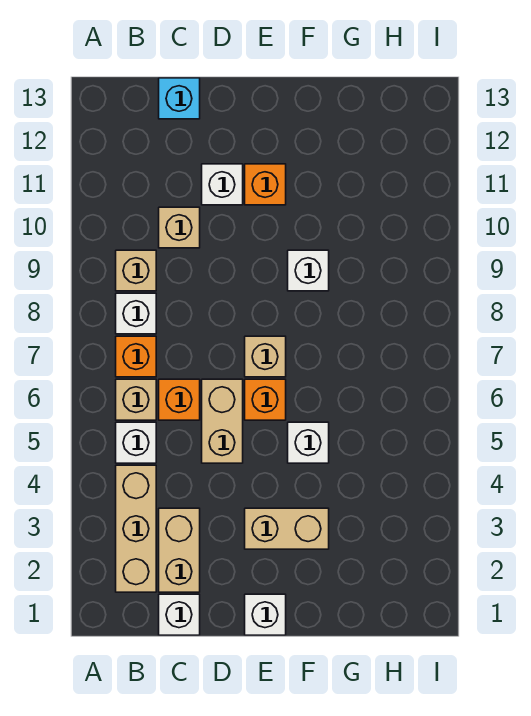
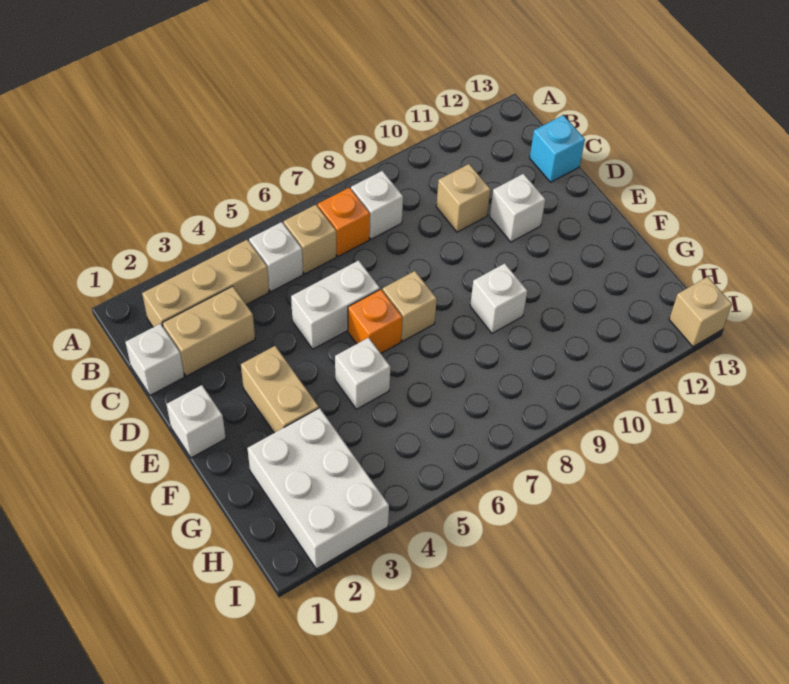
tan brick B9 level 1 -> tan brick I13 level 1
orange brick C6 level 1 -> none
tan brick D5:D6 level 1 -> white brick D5:D6 level 1
orange brick E11 level 1 -> none
none -> white brick G2:I3 level 1

